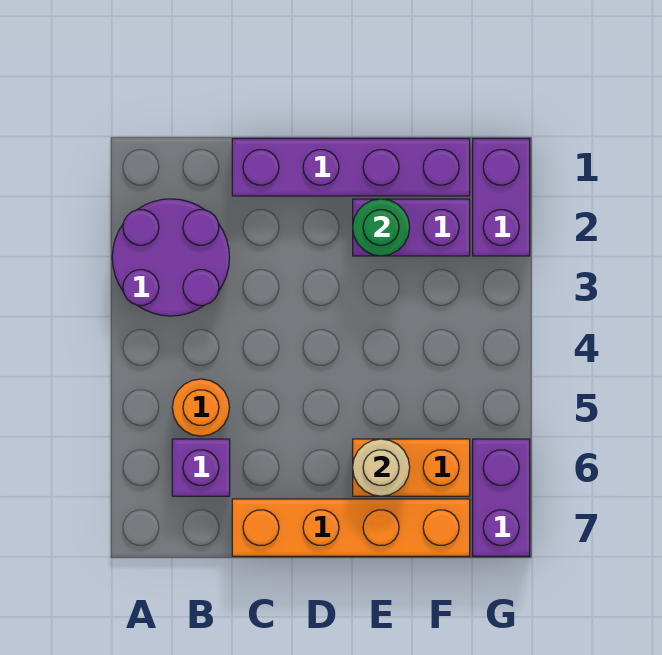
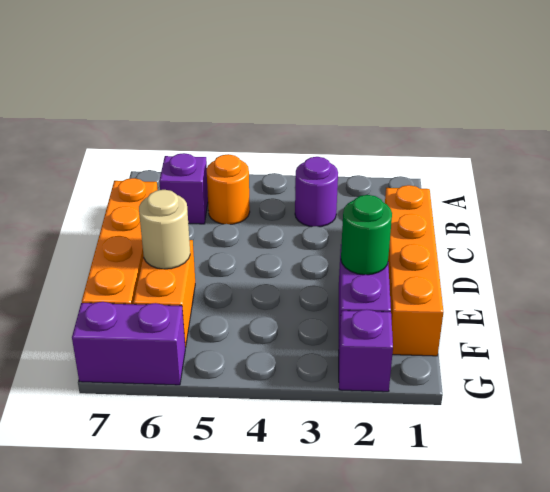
purple round brick A2:B3 level 1 -> purple round brick B3 level 1
purple brick C1:F1 level 1 -> orange brick C1:F1 level 1
purple brick G1:G2 level 1 -> purple brick G2 level 1

